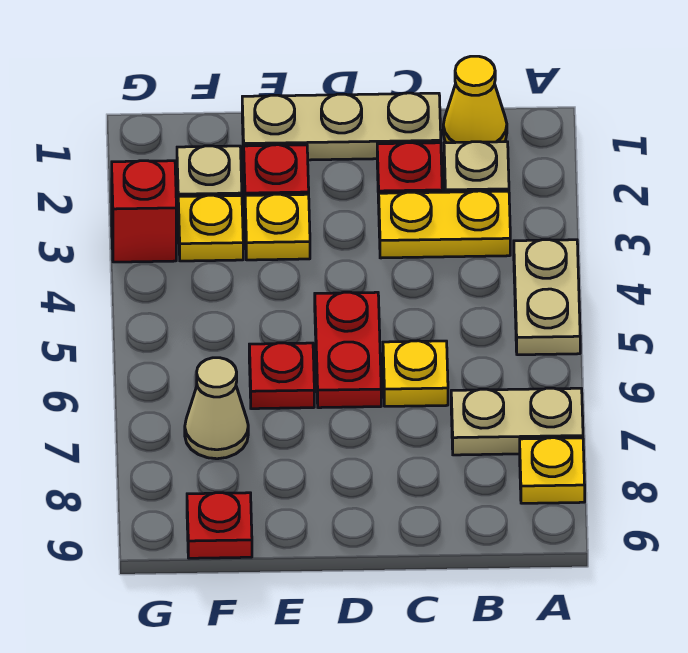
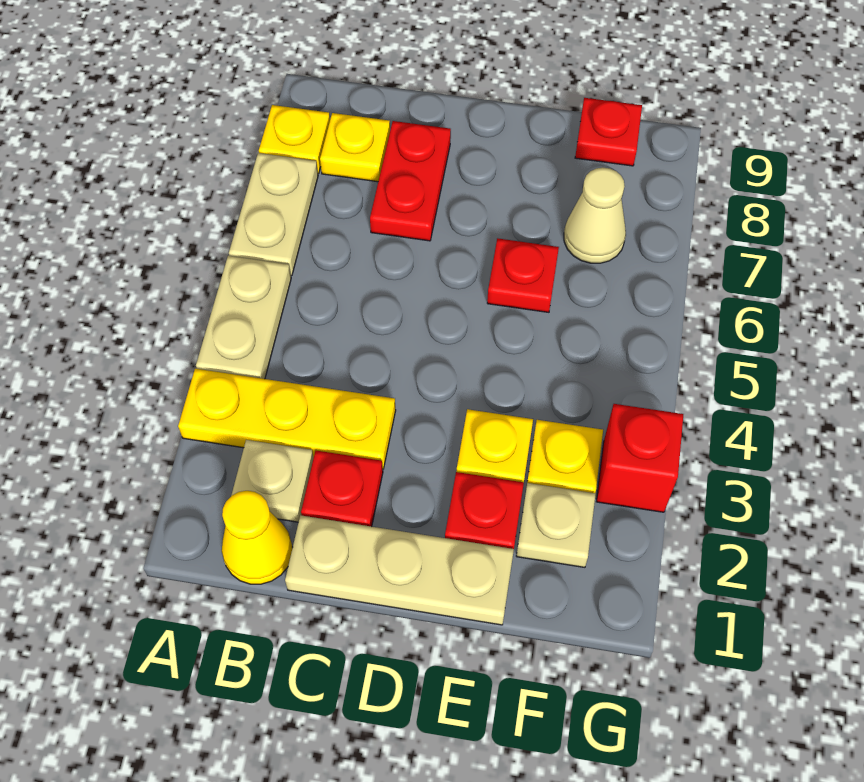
tan plate A7:B7 level 1 -> tan plate A6:A7 level 1
yellow plate B3:C3 level 1 -> yellow plate A3:C3 level 1
yellow plate C6 level 1 -> yellow plate B8 level 1
red plate D5:D6 level 1 -> red plate C7:C8 level 1

